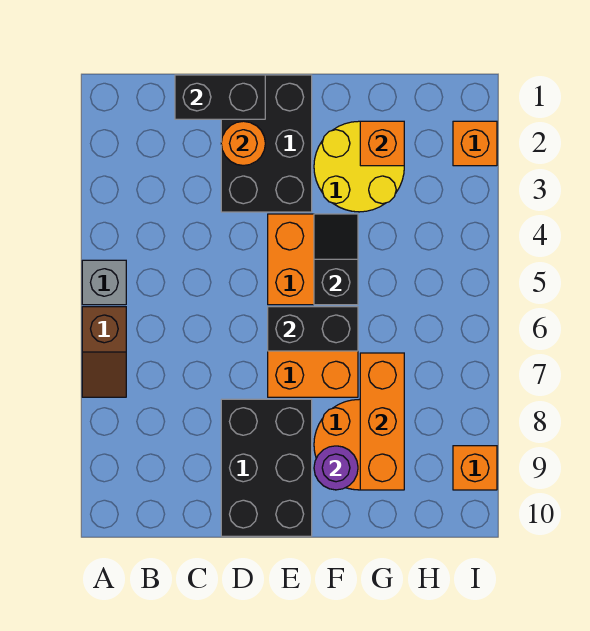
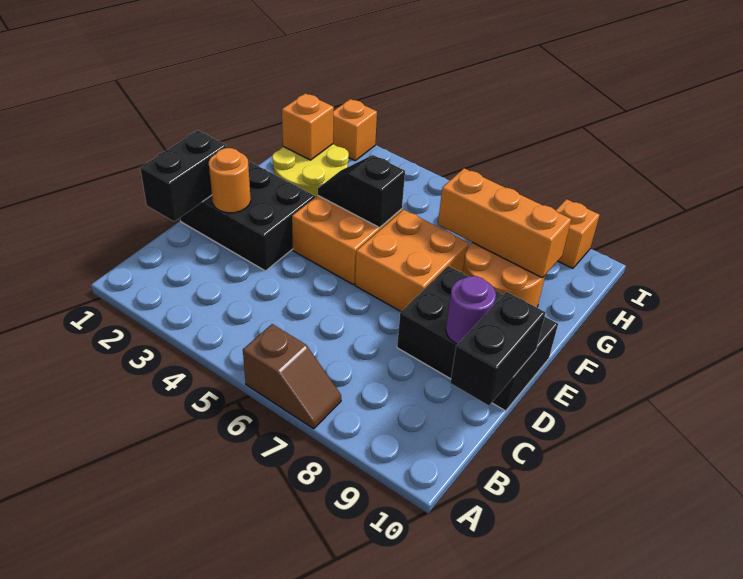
grey brick A5 level 1 -> none
black brick E6:F6 level 2 -> black brick C10:D10 level 2
purple round brick F9 level 2 -> purple round brick D9 level 2

